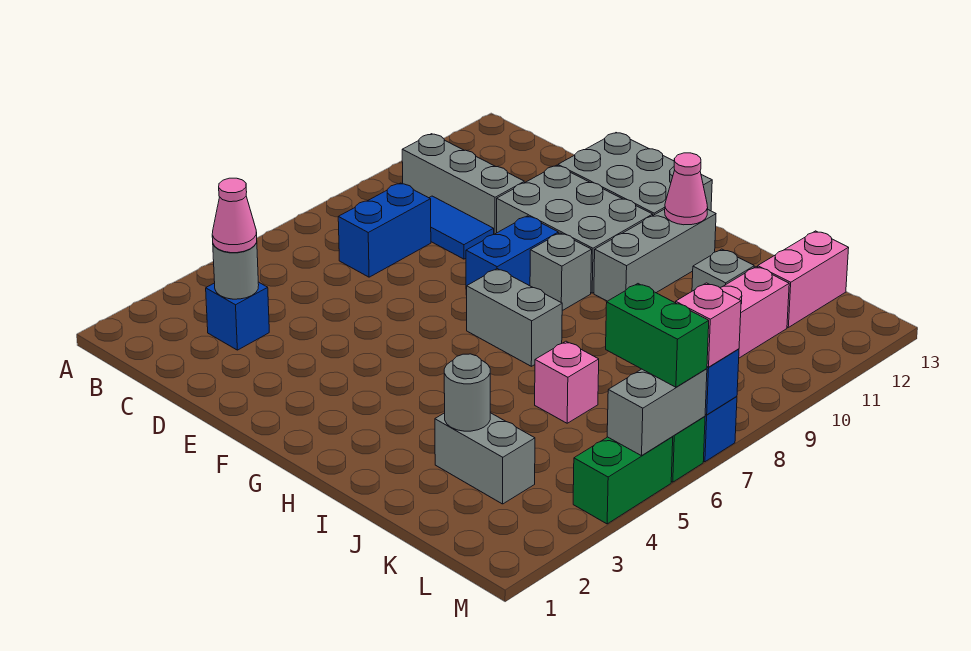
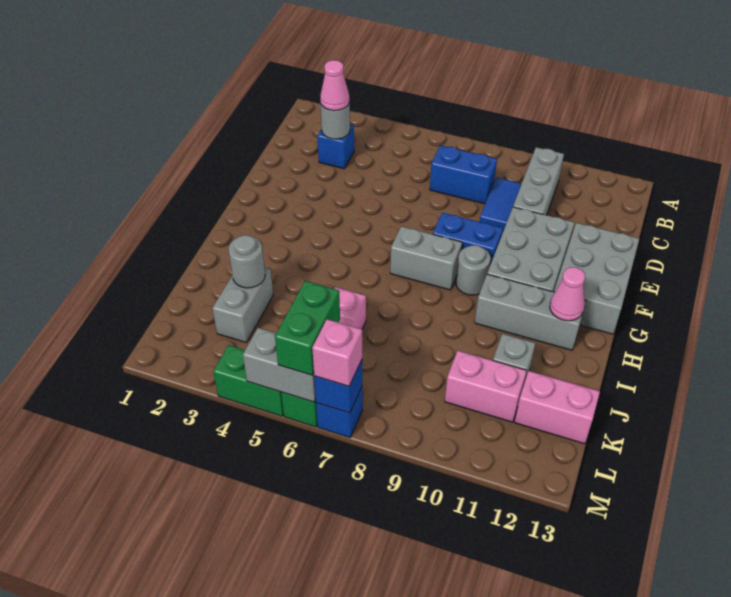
grey brick G7:H7 level 1 -> grey brick G7:G8 level 1
grey brick G9 level 1 -> grey round brick G9 level 1

